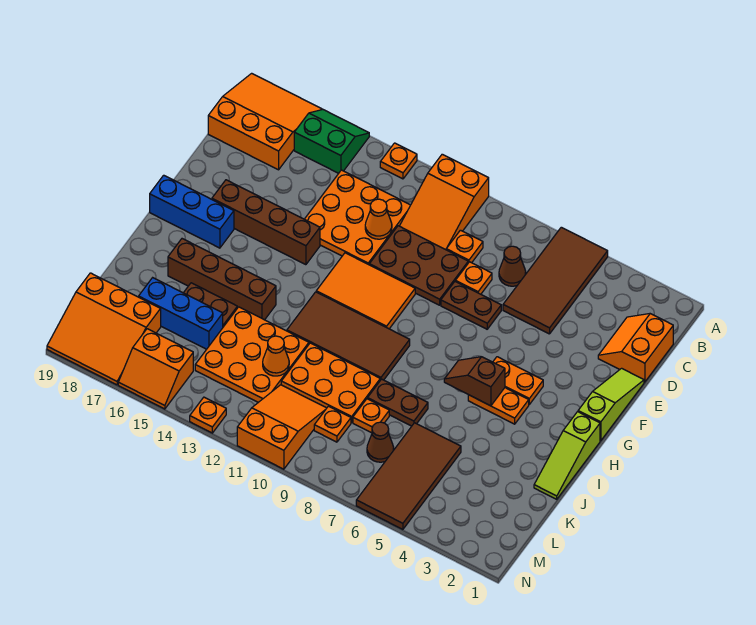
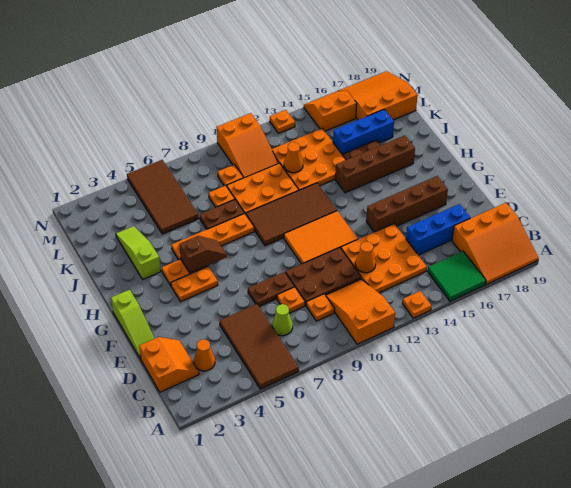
green slope A15:B16 level 1 top B -> green tile A15:B16 level 1
none -> orange cone C3 level 1
brown cone C7 level 1 -> lime cone C7 level 1
blue brick G17:G19 level 1 -> blue brick D15:D17 level 1
lime slope H1:J1 level 1 top H -> lime slope I3:K3 level 1 top I
none -> orange plate I5:I8 level 1
brown cone L7 level 1 -> none

